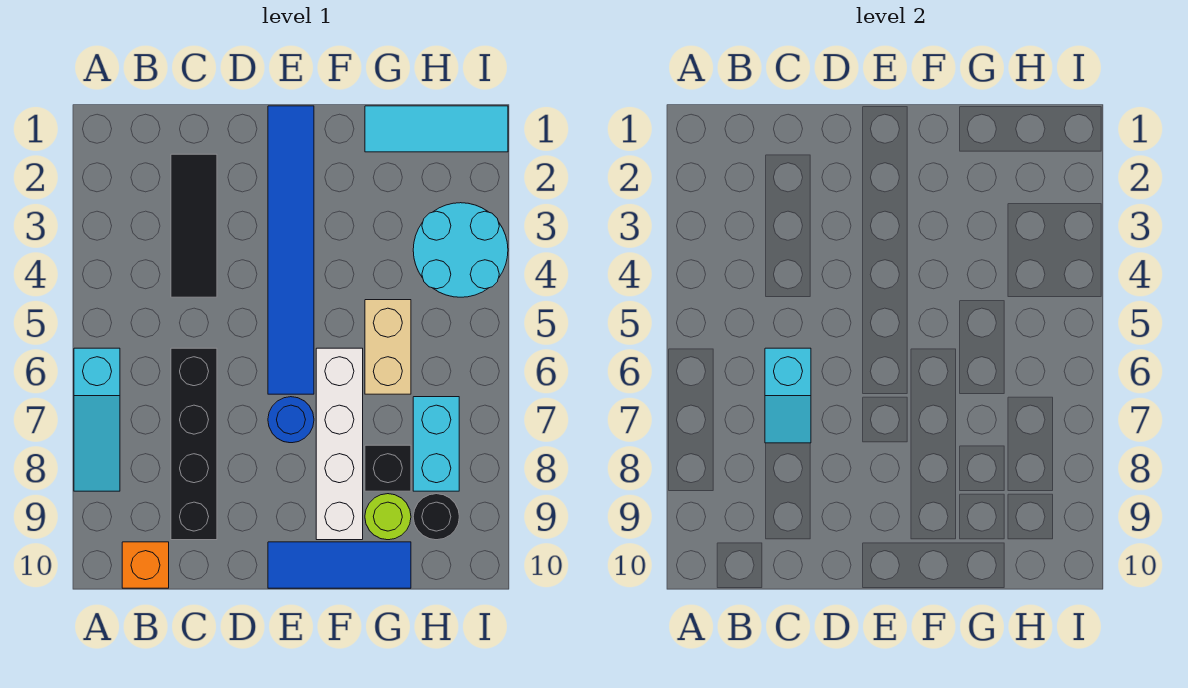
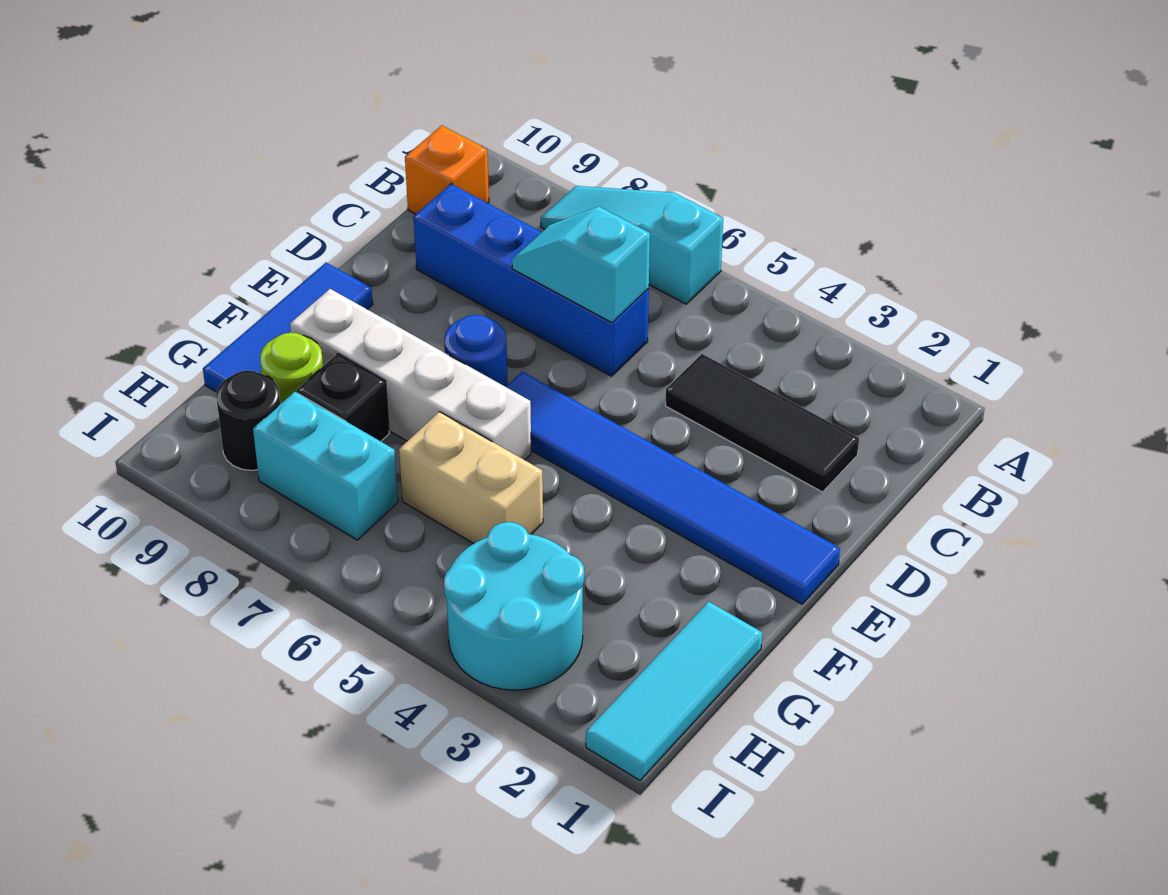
black brick C6:C9 level 1 -> blue brick C6:C9 level 1

